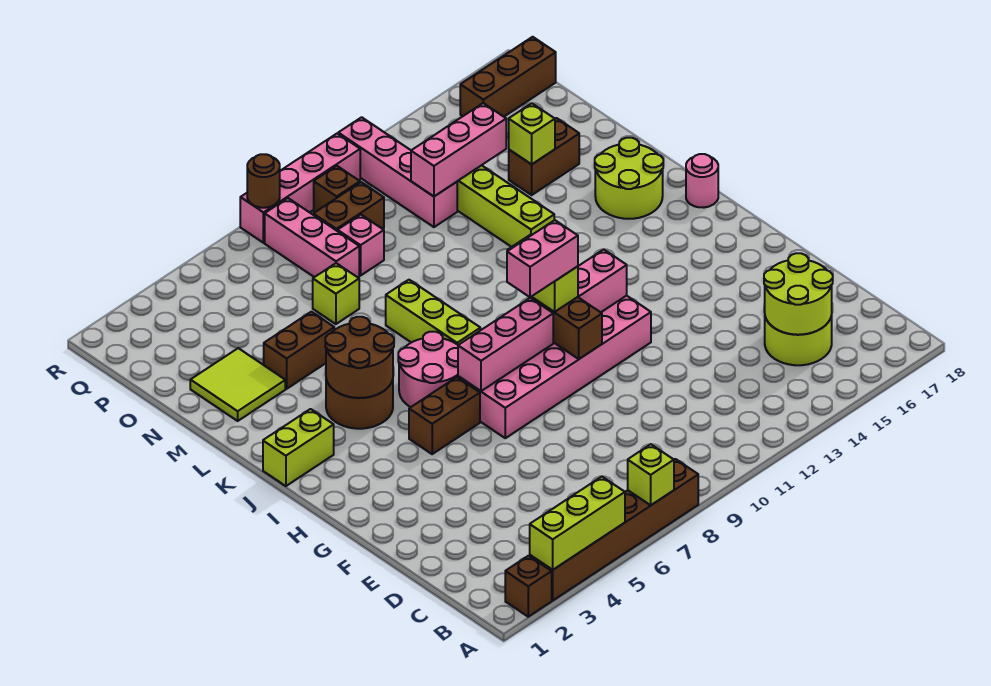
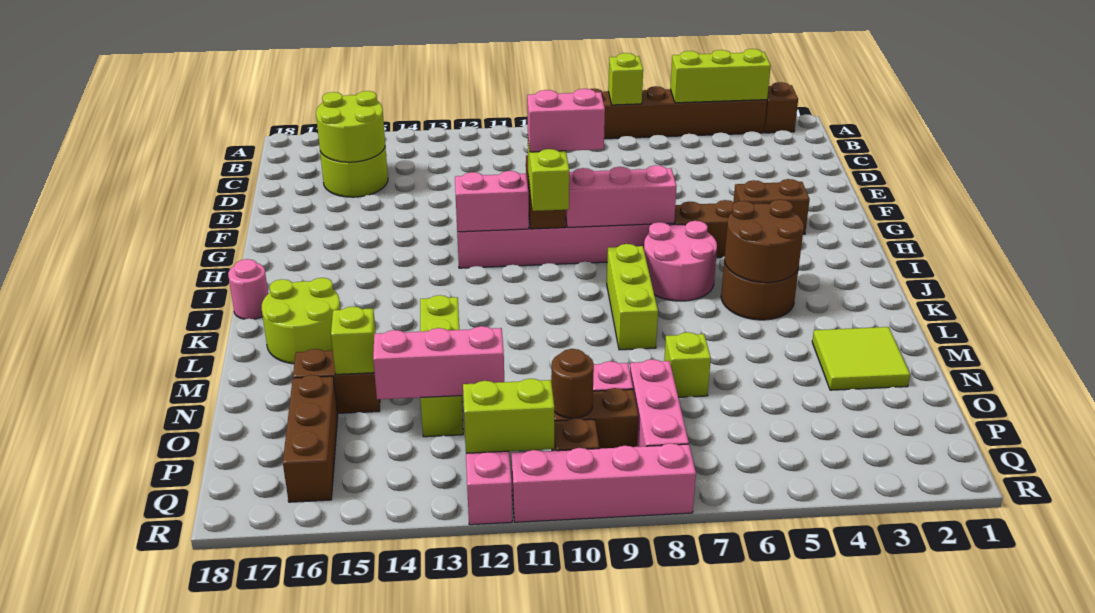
lime brick J1:J2 level 1 -> lime brick Q11:Q12 level 2
brown brick M4:M5 level 1 -> brown brick G3:G4 level 1
brown brick Q16:Q18 level 1 -> brown brick O16:Q16 level 1
brown round brick R8 level 2 -> brown round brick P10 level 2

